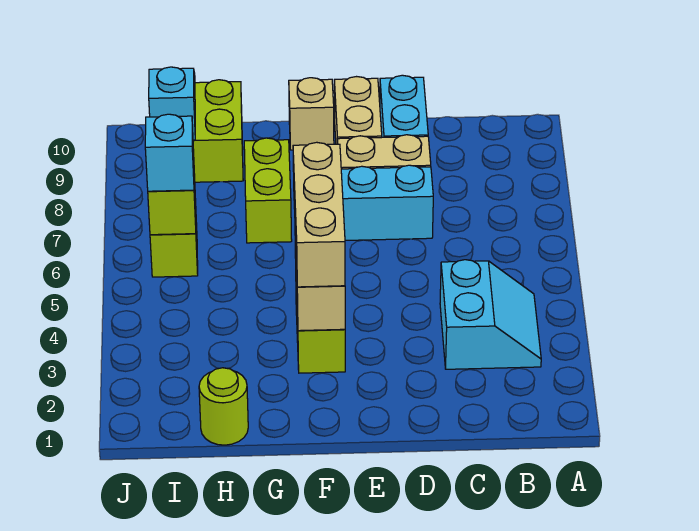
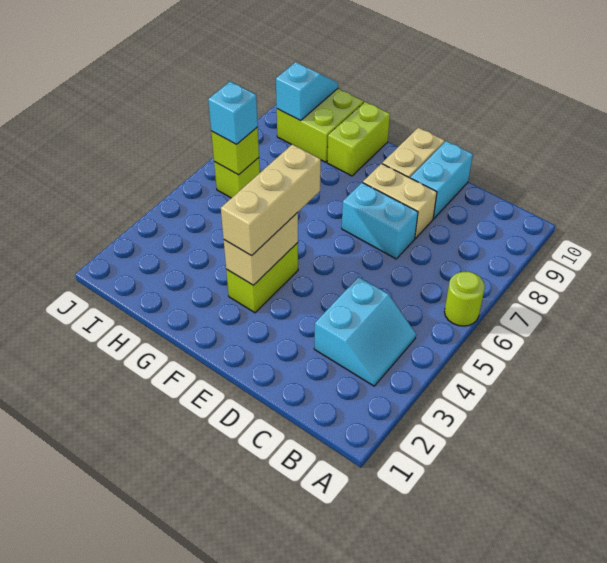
tan brick F10 level 1 -> none
lime brick G7:G8 level 1 -> lime brick G9:G10 level 1
lime round brick H1 level 1 -> lime round brick A6 level 1

